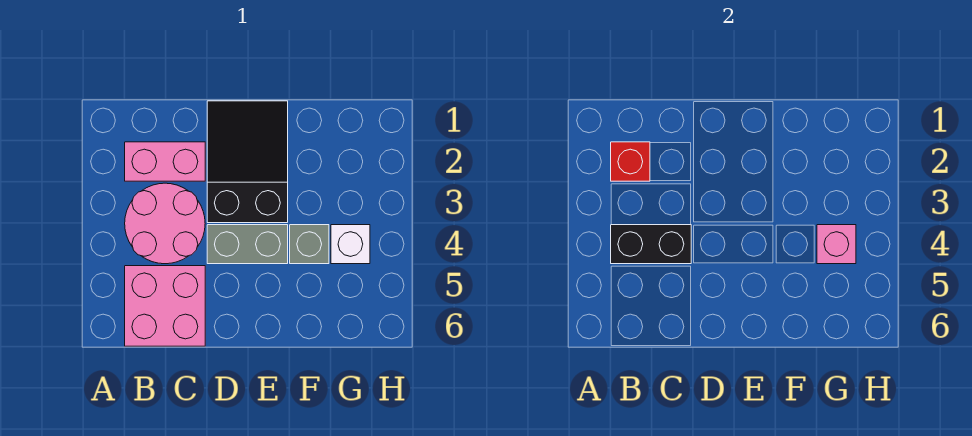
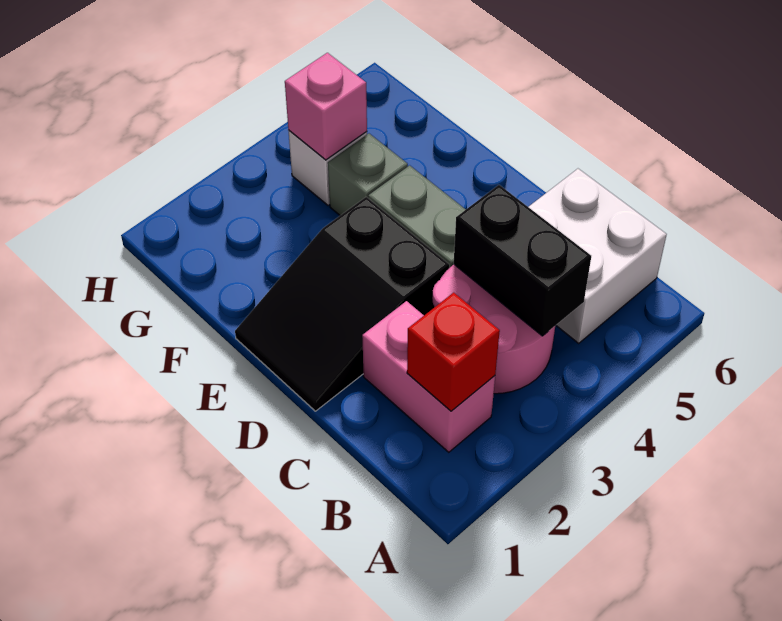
pink brick B5:C6 level 1 -> white brick B5:C6 level 1

